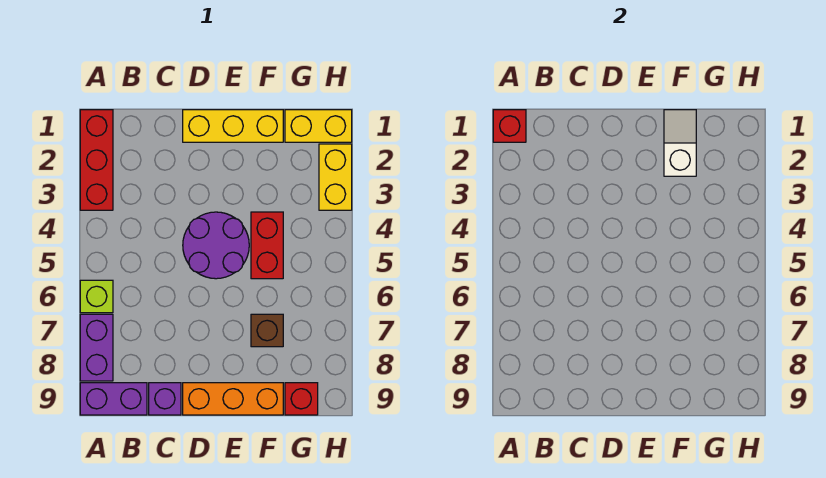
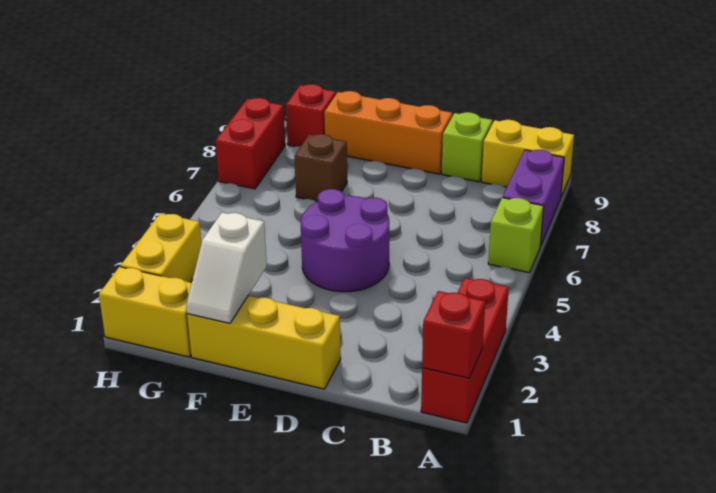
purple brick A9:B9 level 1 -> yellow brick A9:B9 level 1
purple brick C9 level 1 -> lime brick C9 level 1
red brick F4:F5 level 1 -> red brick H7:H8 level 1

